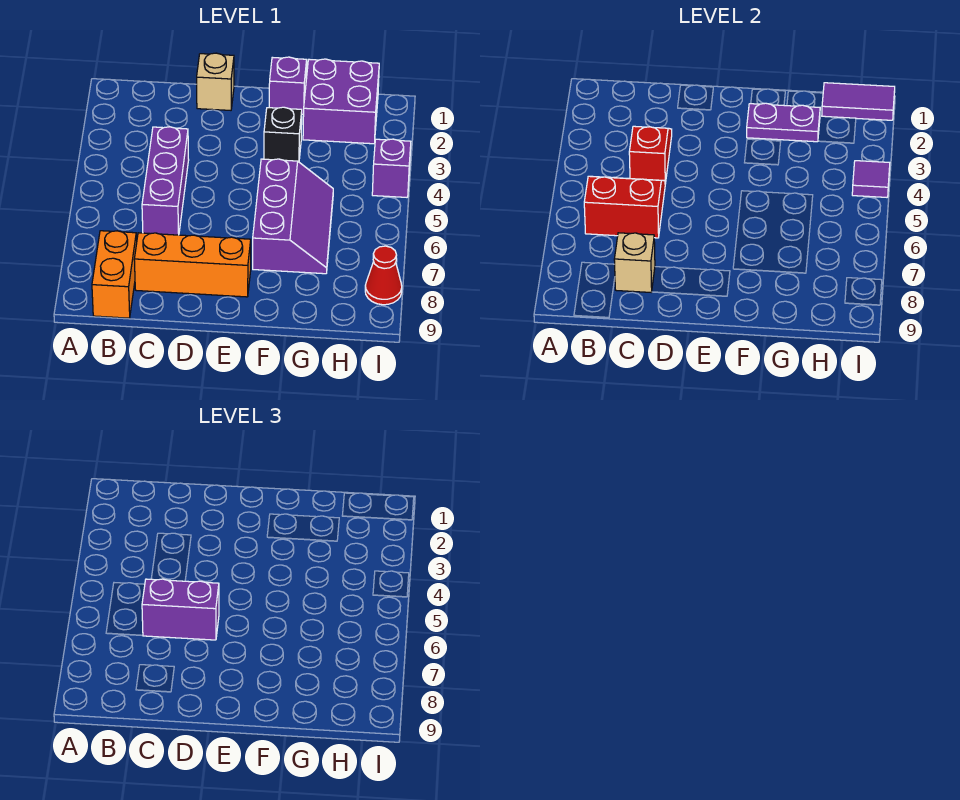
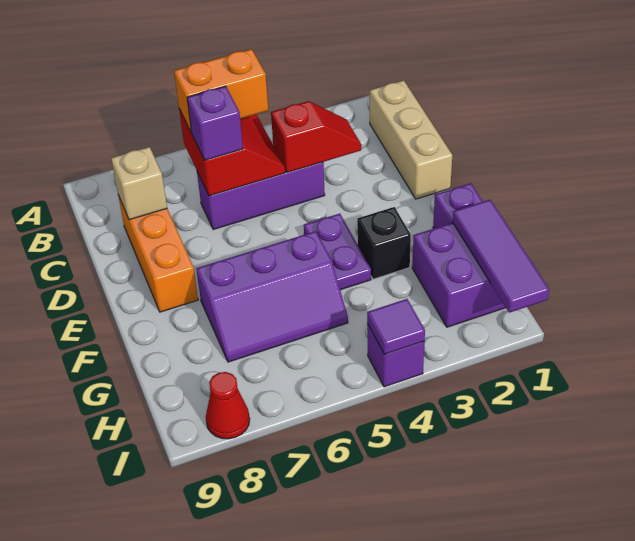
orange brick B8:B9 level 1 -> orange brick B5:B6 level 3
purple brick C6:D6 level 3 -> purple brick C6 level 3
tan brick D1 level 1 -> tan brick B1:D1 level 1
purple plate F2:G2 level 2 -> purple plate E4:F4 level 1
purple tile H1:I1 level 2 -> purple tile G1:I1 level 2

